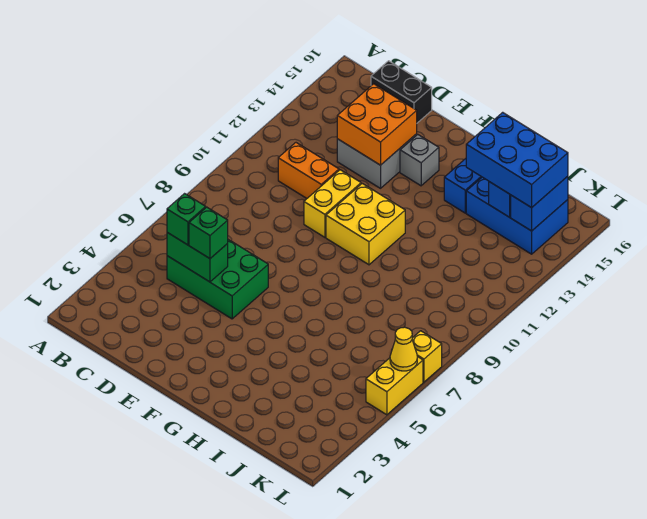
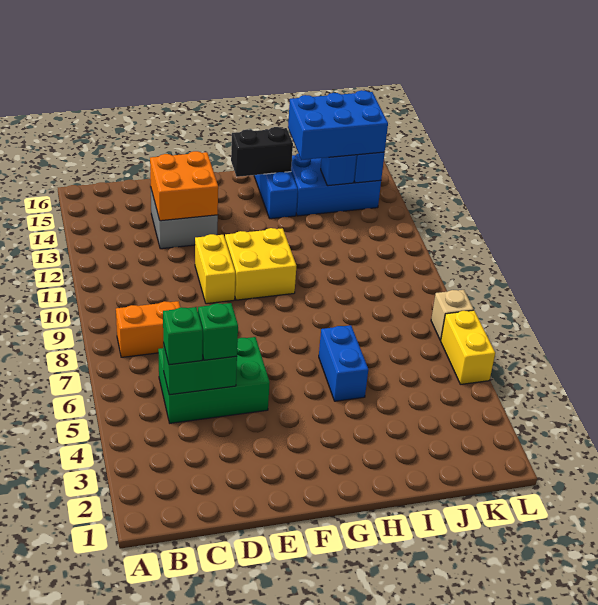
orange brick C11:D11 level 1 -> orange brick B8:C8 level 1
black brick C16:D16 level 1 -> black brick G15:H15 level 2
grey brick F14 level 1 -> none
none -> blue brick H5:H6 level 1
yellow cone L6 level 2 -> none
yellow brick L7 level 1 -> tan brick L7 level 1

